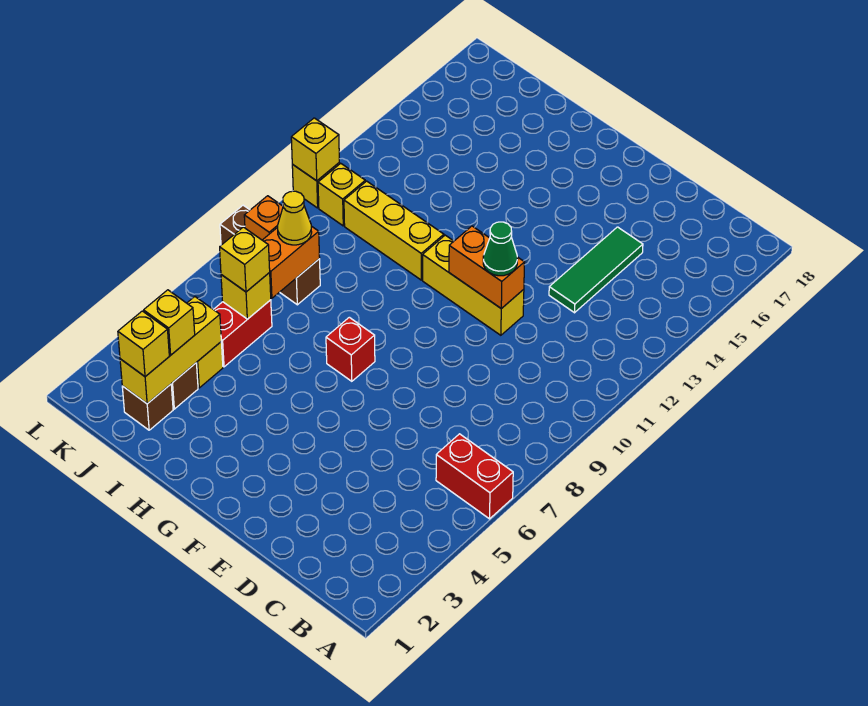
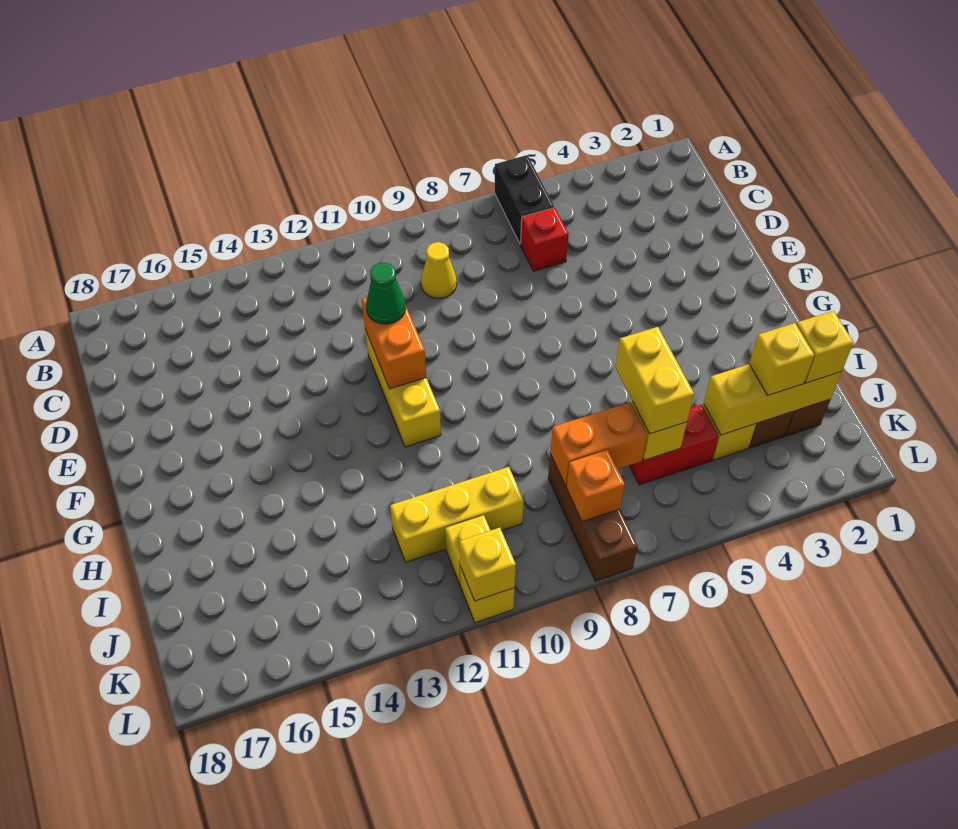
red brick A6:B6 level 1 -> black brick A6:B6 level 1
green tile D13:D15 level 1 -> none
red brick G7 level 1 -> red brick C6 level 1
yellow brick H11:J11 level 1 -> yellow brick J10:J12 level 1
yellow brick J6 level 3 -> yellow brick I6:J6 level 3
yellow cone J8 level 3 -> yellow cone C9 level 1

